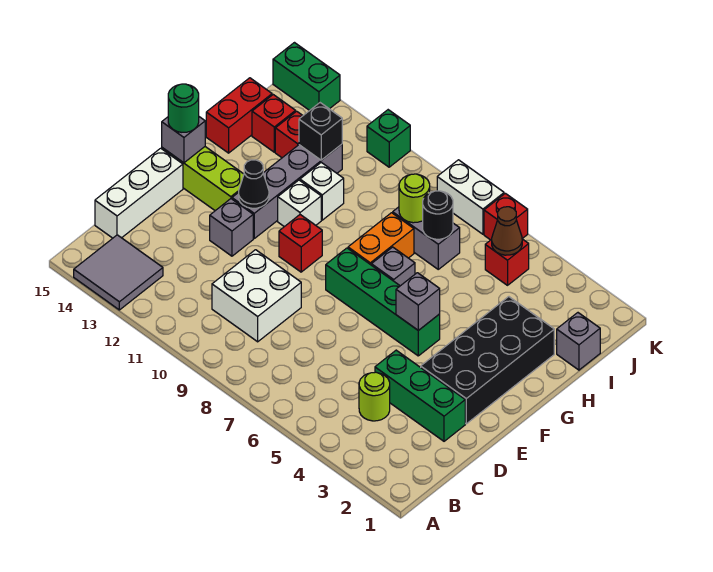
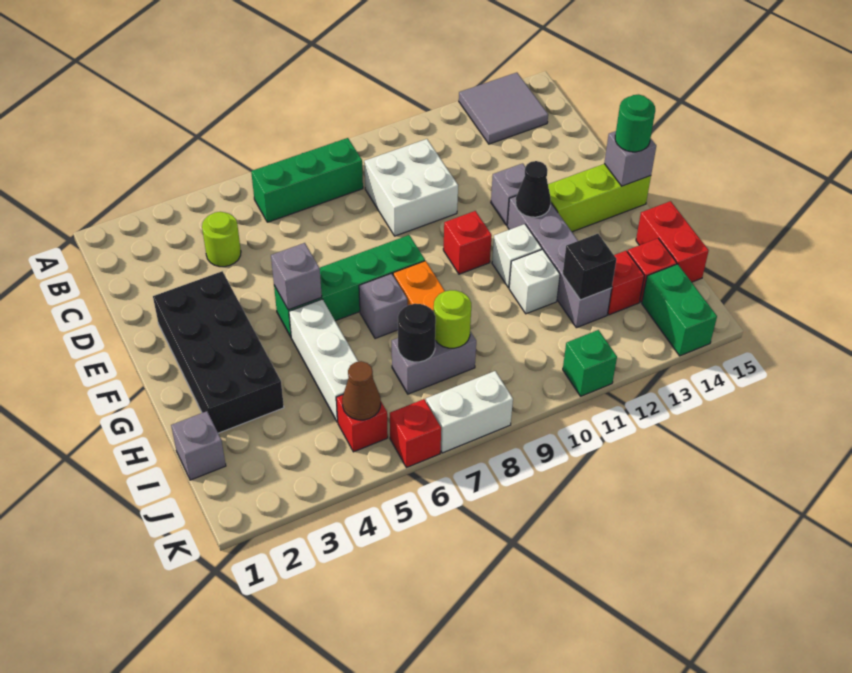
white brick C15:E15 level 1 -> white brick G5:I5 level 1
green brick D2:D4 level 1 -> green brick B6:B8 level 1
green brick K14:K15 level 1 -> green brick J14:K14 level 1

